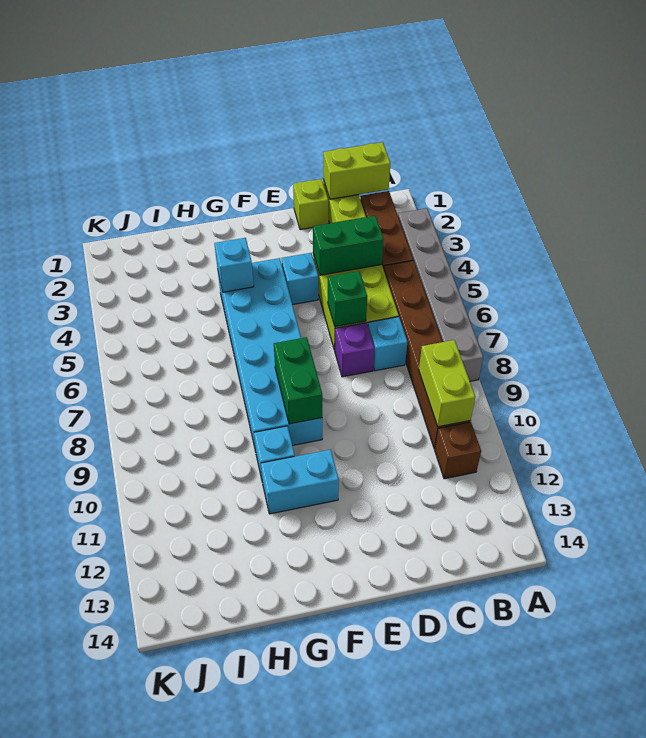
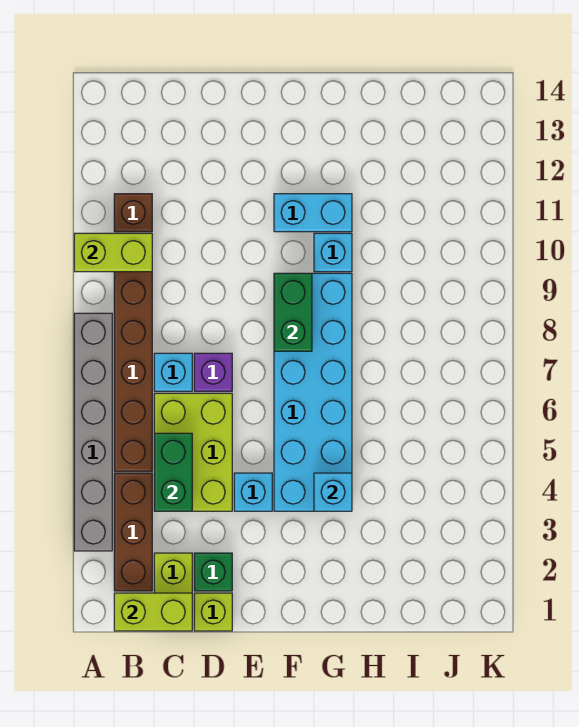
lime brick B9:B10 level 2 -> lime brick A10:B10 level 2
green brick C4:D4 level 2 -> green brick C4:C5 level 2
green brick D6 level 2 -> green brick D2 level 1

